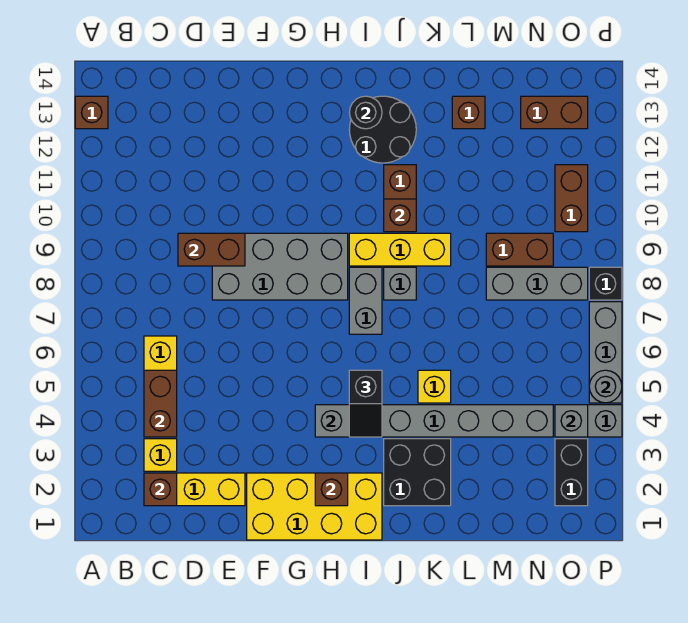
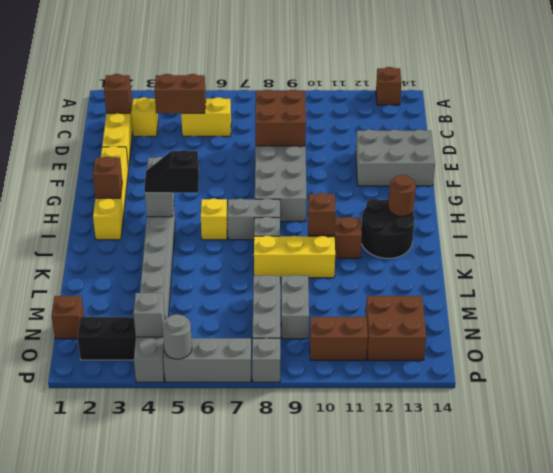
brown brick D9:E9 level 2 -> brown brick D8:E9 level 2
none -> grey brick E12:F14 level 1
yellow brick F1:I2 level 1 -> yellow brick F2:I2 level 1
yellow brick I9:K9 level 1 -> yellow brick K8:K10 level 1
black round brick I13 level 2 -> brown round brick I13 level 2
black brick J2:K3 level 1 -> none
yellow brick K5 level 1 -> yellow brick I6 level 1
brown brick L13 level 1 -> brown brick N1 level 1
brown brick M9:N9 level 1 -> grey brick M9:N9 level 1
brown brick N13:O13 level 1 -> brown brick N12:O13 level 1
black brick P8 level 1 -> grey brick P8 level 1

